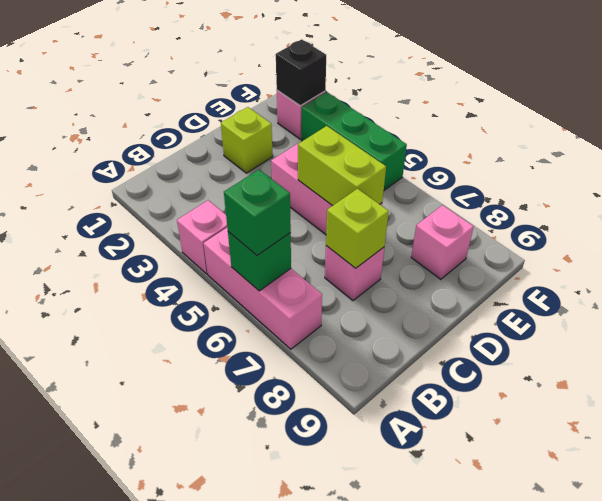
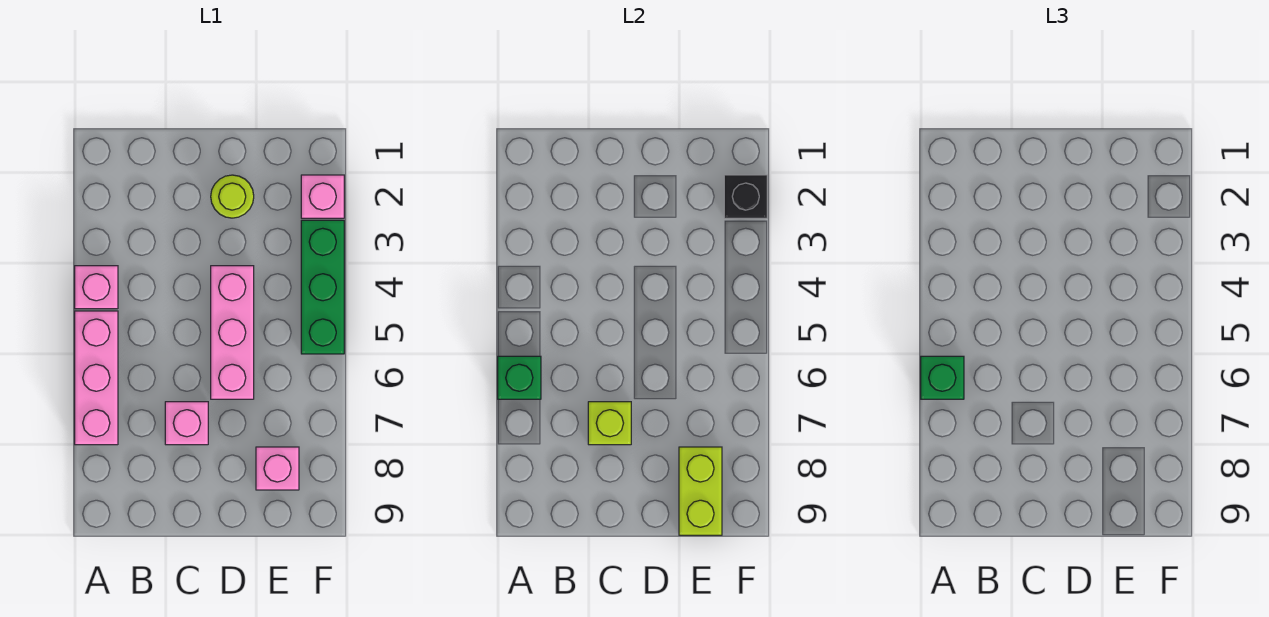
lime brick D2 level 1 -> lime round brick D2 level 1
lime brick D5:D6 level 2 -> lime brick E8:E9 level 2

